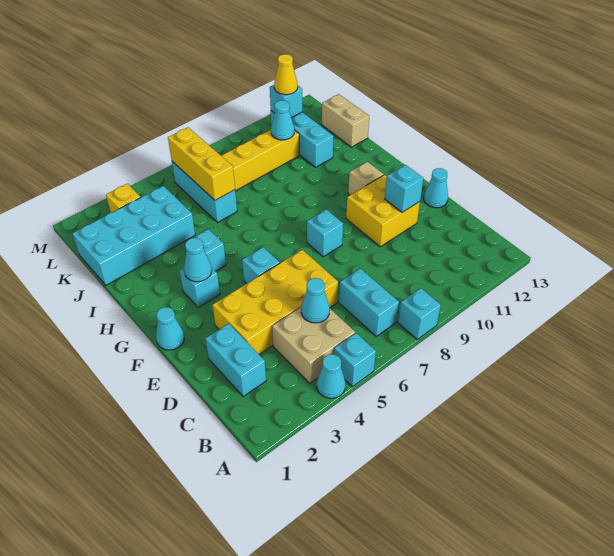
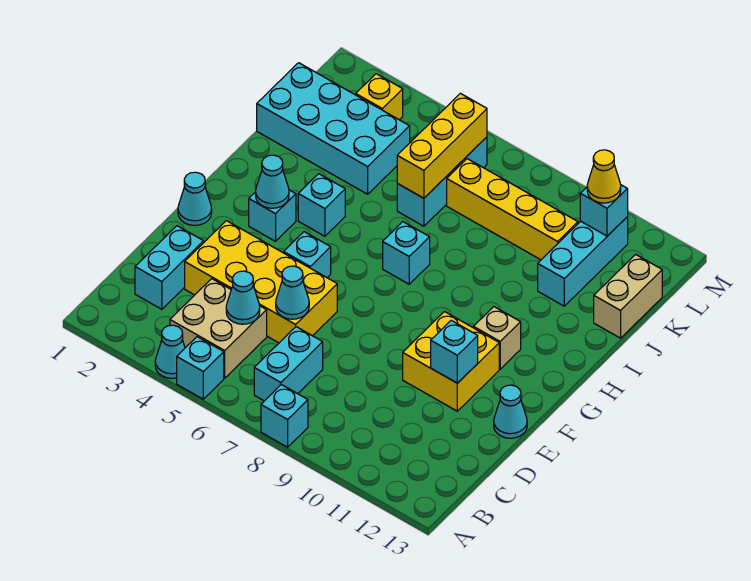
cyan brick F8 level 1 -> cyan brick H7 level 1
cyan cone K10 level 2 -> cyan cone D6 level 2

